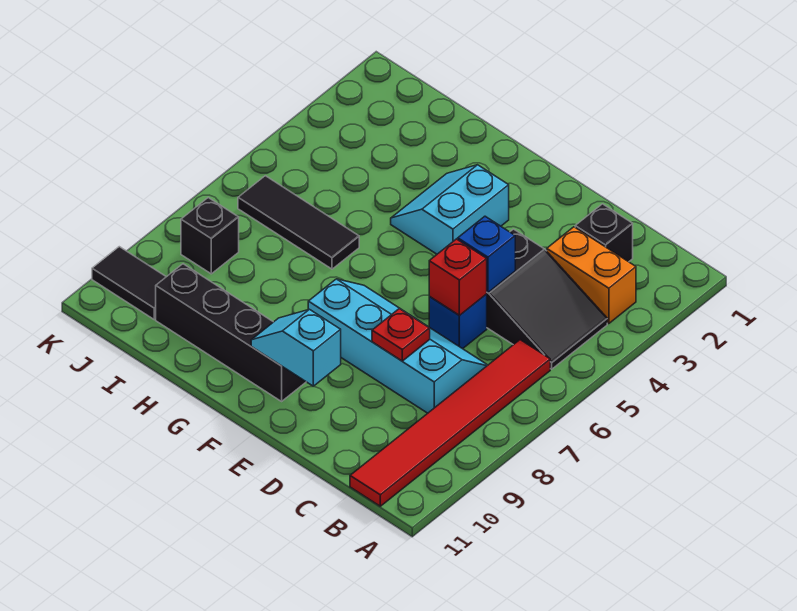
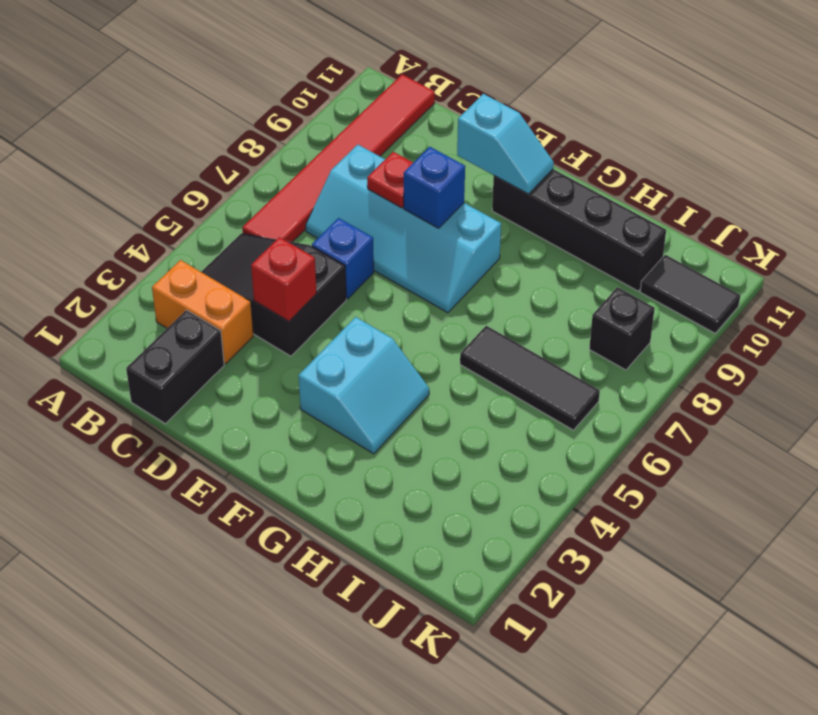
black brick C2 level 1 -> black brick C1:C2 level 1
blue brick D5 level 2 -> blue brick E8 level 2
red brick D6 level 2 -> red brick D4 level 2

